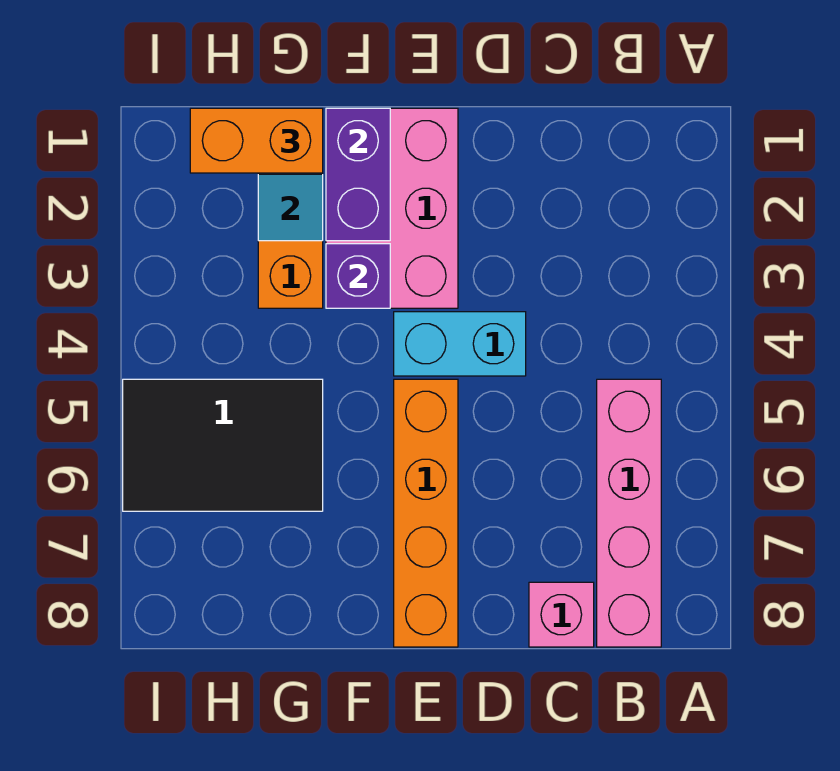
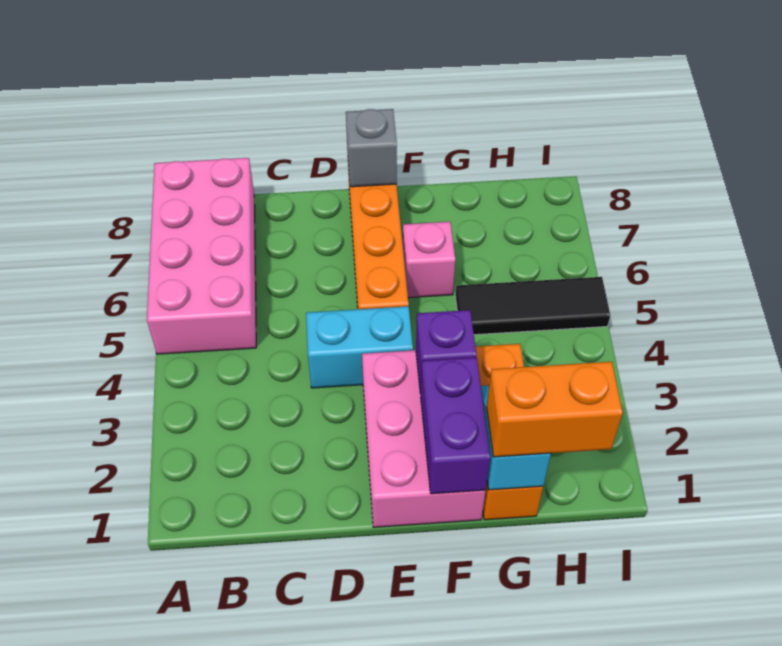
pink brick B5:B8 level 1 -> pink brick A5:B8 level 1
pink brick C8 level 1 -> pink brick F6 level 1
none -> grey brick E8 level 2
black tile G5:I6 level 1 -> black tile G5:I5 level 1

